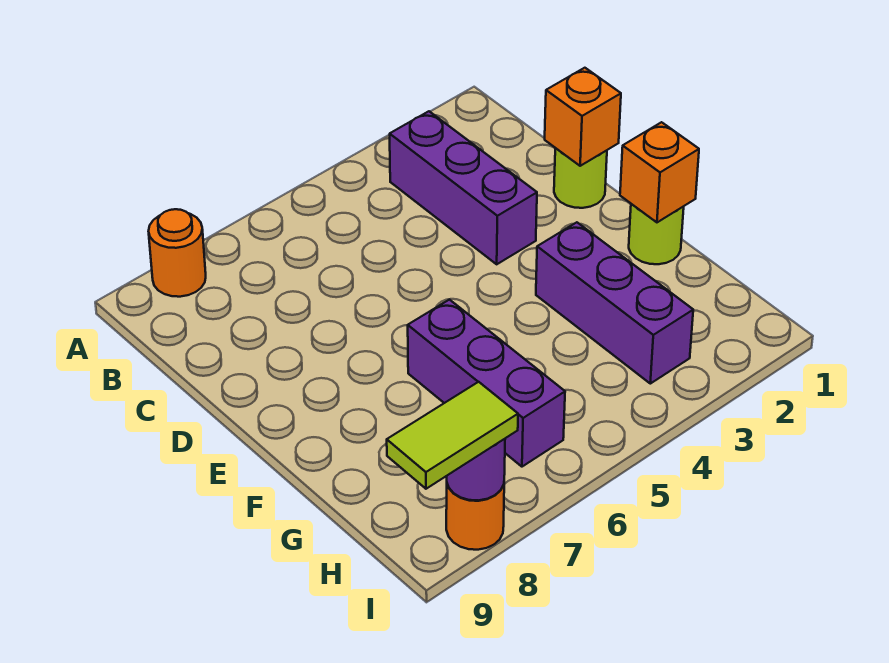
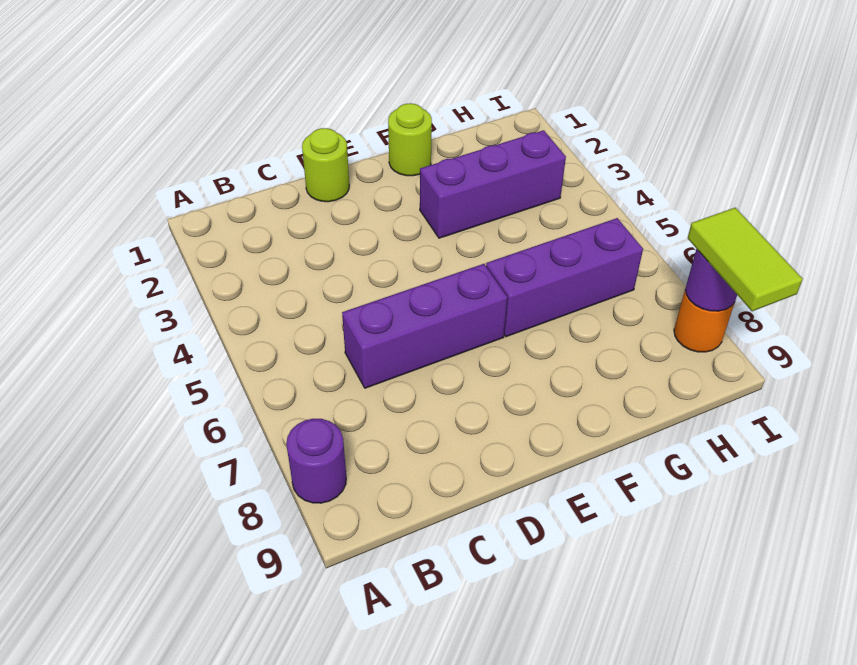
orange round brick A8 level 1 -> purple round brick A8 level 1
purple brick B3:D3 level 1 -> purple brick C6:E6 level 1
orange brick D1 level 2 -> none
orange brick F1 level 2 -> none

